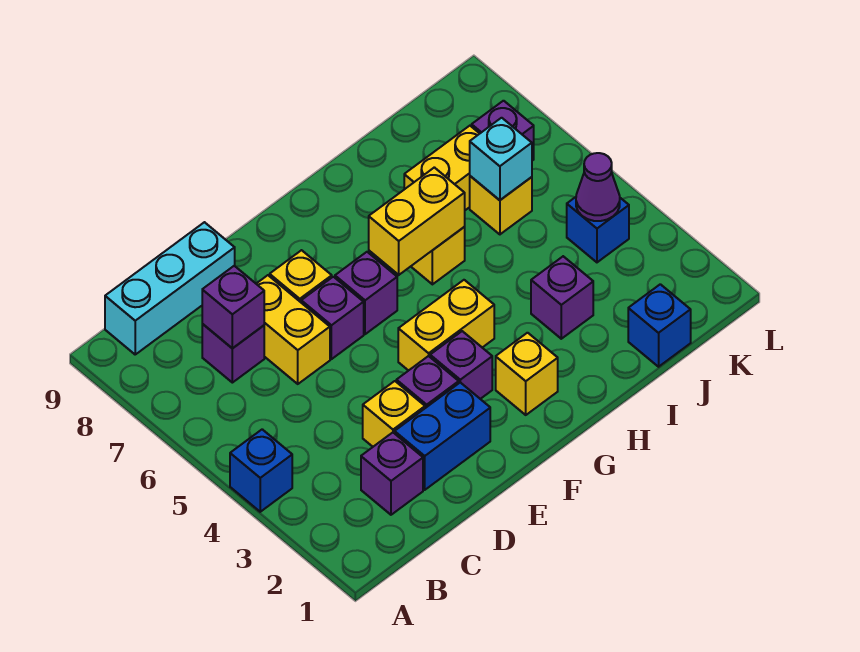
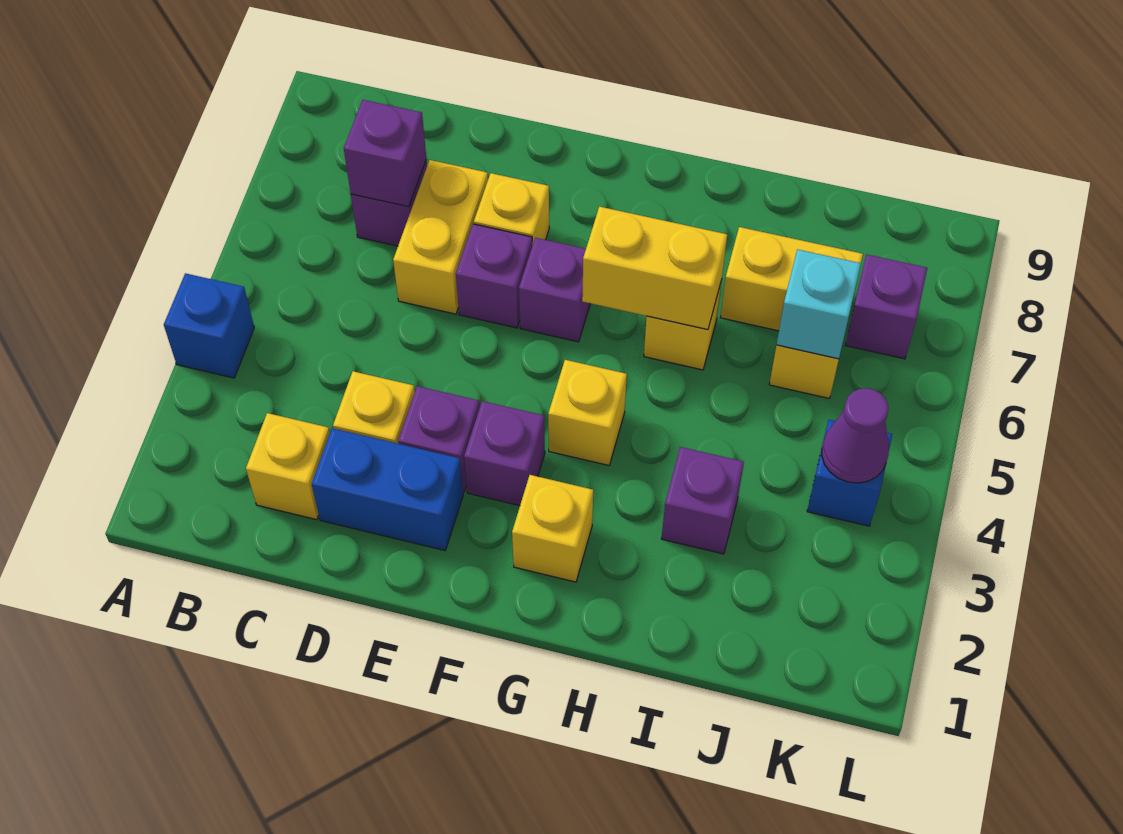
cyan brick B9:D9 level 1 -> none
purple brick C2 level 1 -> yellow brick C2 level 1
yellow brick F4:G4 level 1 -> yellow brick G4 level 1
blue brick J1 level 1 -> none

